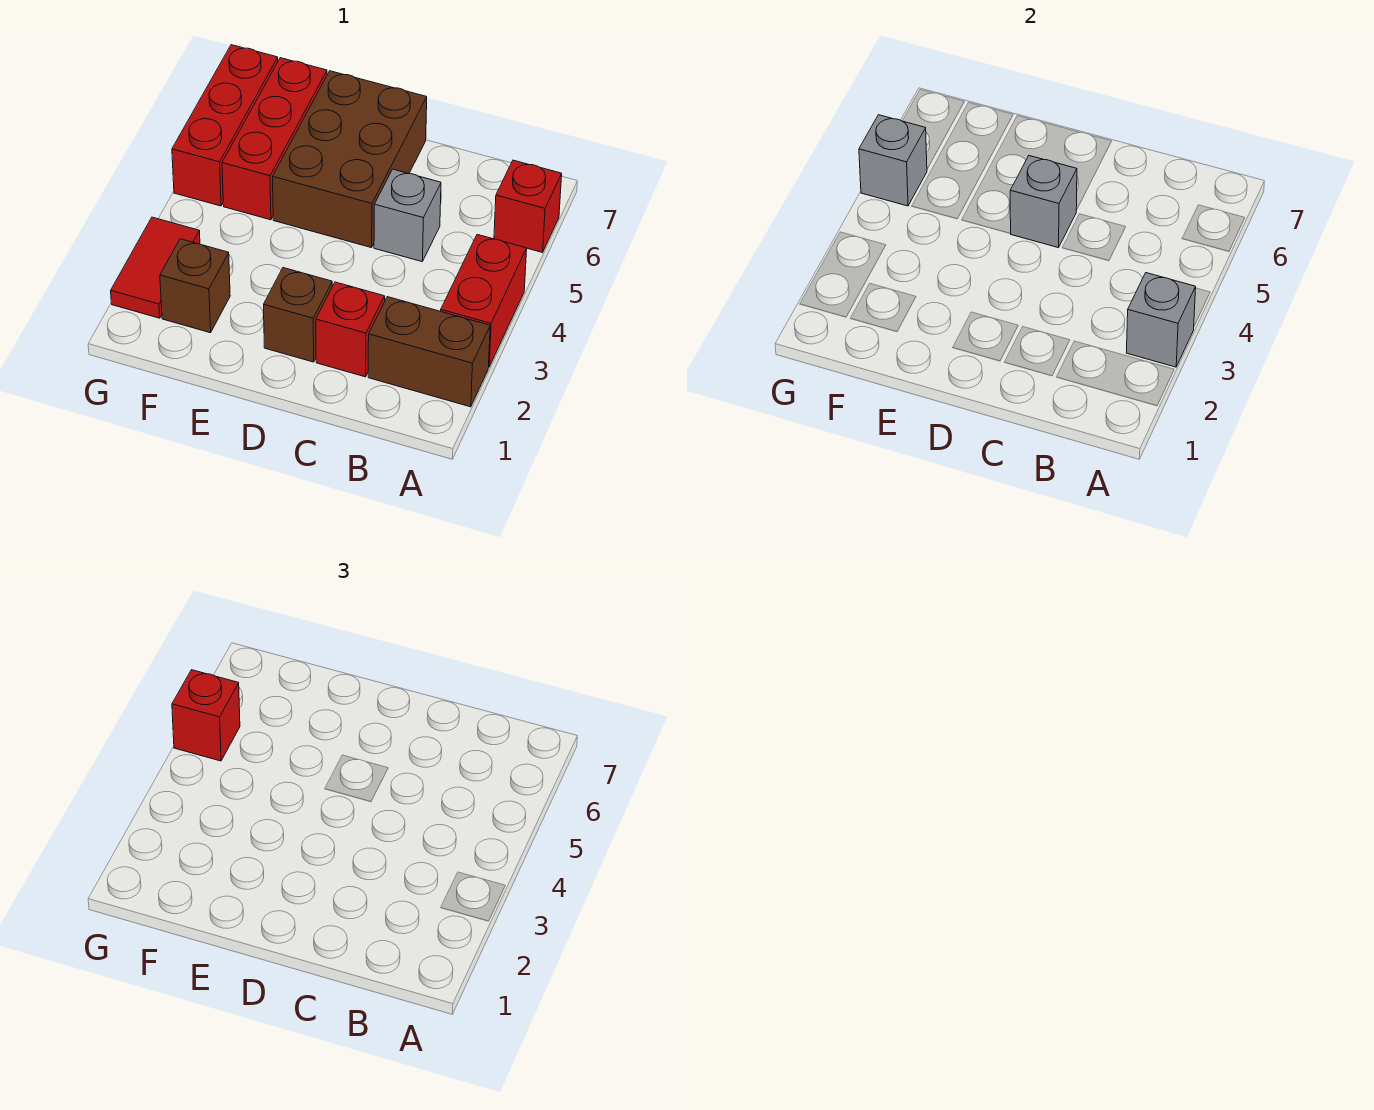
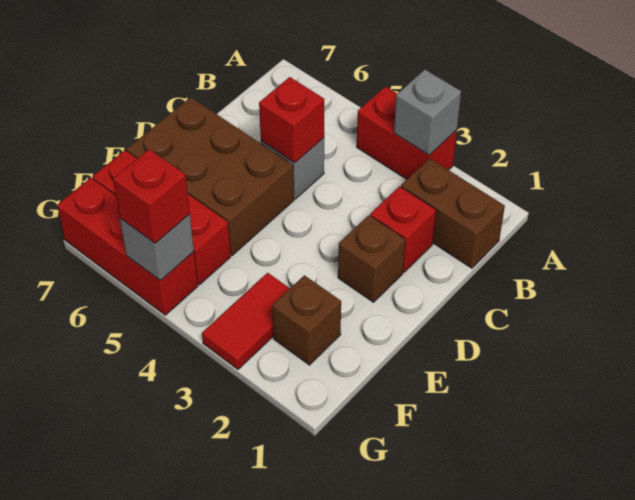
brown brick A2:B2 level 1 -> brown brick B1:B2 level 1
red brick A6 level 1 -> red brick C5 level 2
grey brick D5 level 2 -> none
red tile G2:G3 level 1 -> red tile F3:G3 level 1

